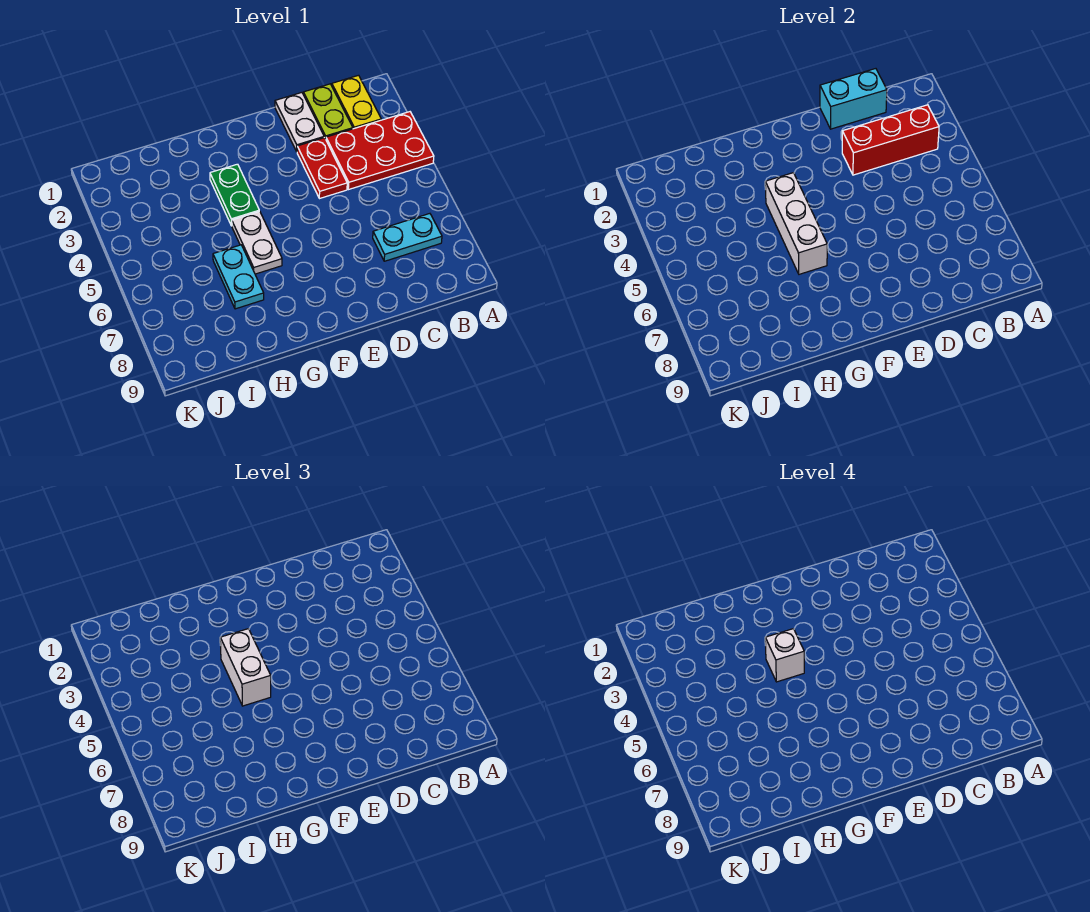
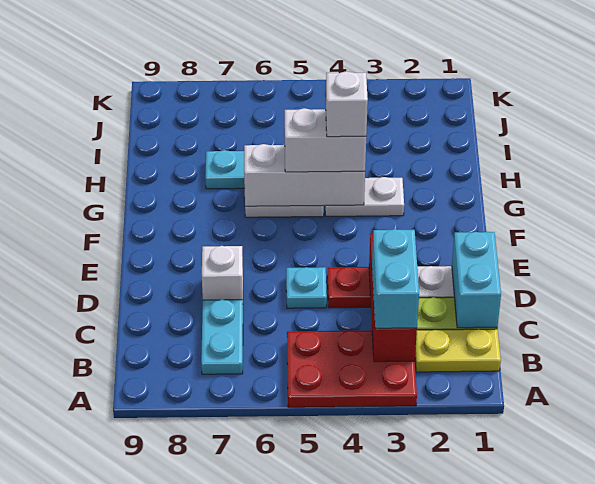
red plate A3:C4 level 1 -> red plate A3:B5 level 1
none -> cyan brick B3:C3 level 3
none -> cyan plate D5 level 1
none -> white brick D7 level 1
green plate G3:G4 level 1 -> white plate G3:G4 level 1

